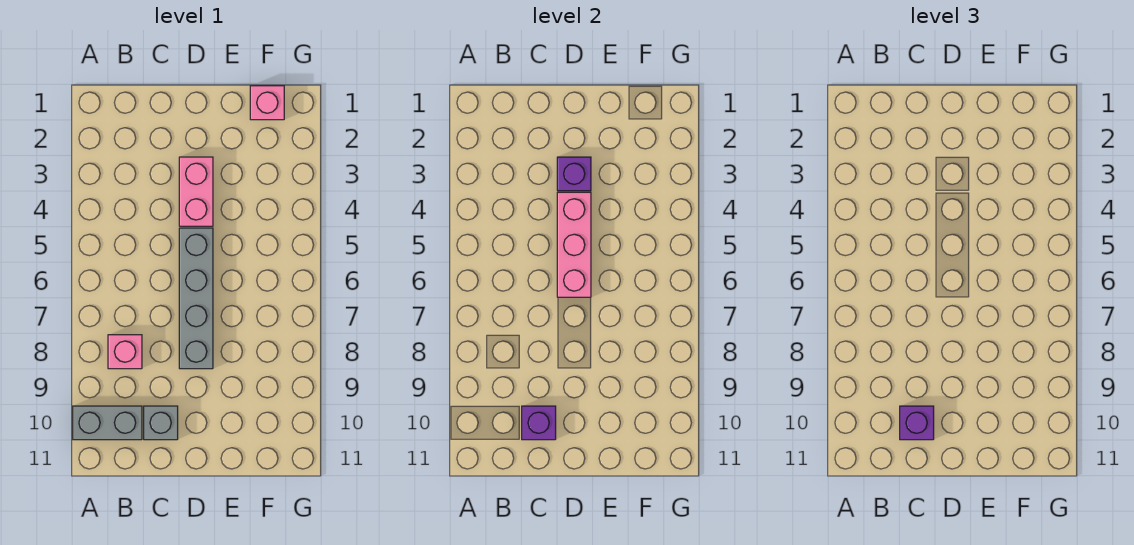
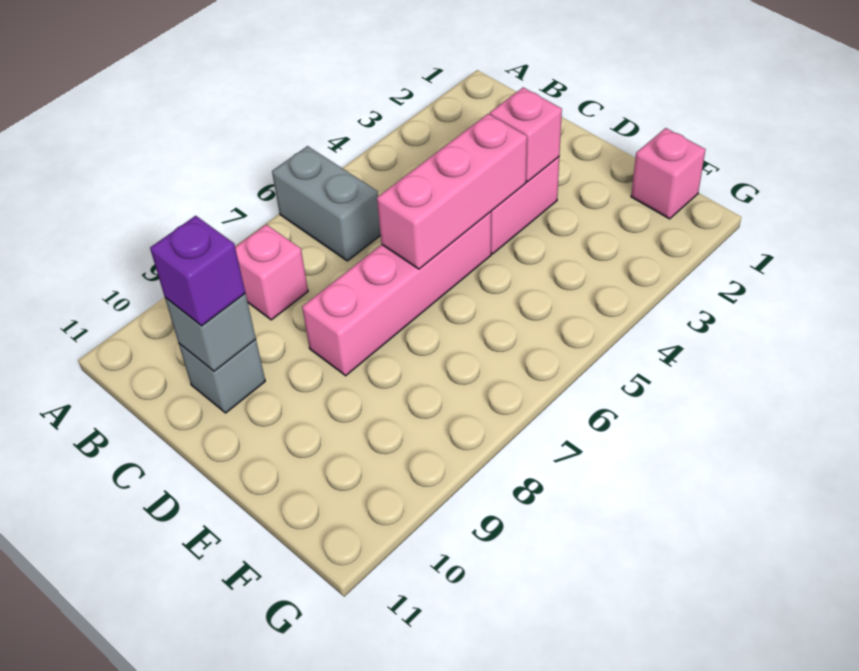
grey brick A10:B10 level 1 -> grey brick A6:B6 level 1
purple brick C10 level 2 -> grey brick C10 level 2
purple brick D3 level 2 -> pink brick D3 level 2
grey brick D5:D8 level 1 -> pink brick D5:D8 level 1

